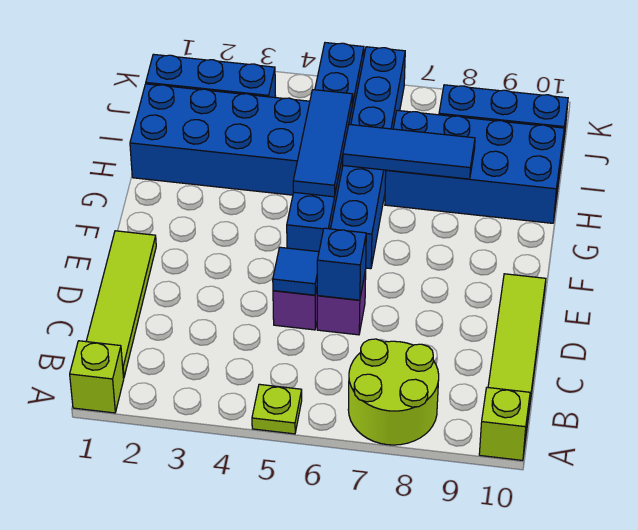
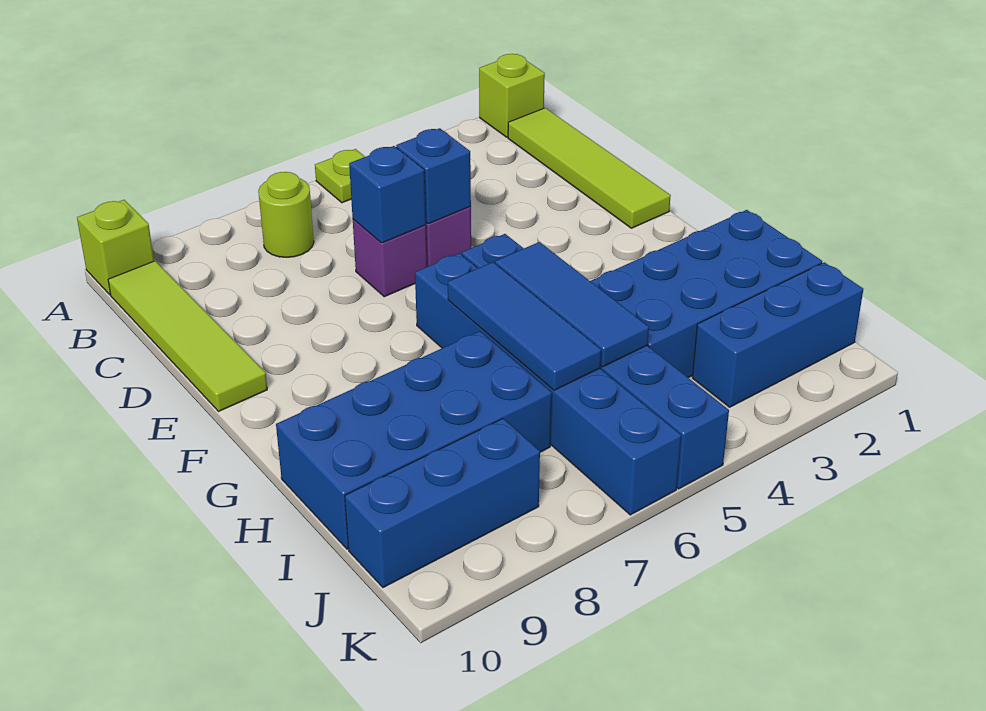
lime round brick A7:B8 level 1 -> lime round brick B7 level 1
blue tile D5 level 2 -> blue brick D5 level 2
blue tile H6:H8 level 2 -> blue tile G6:I6 level 2

